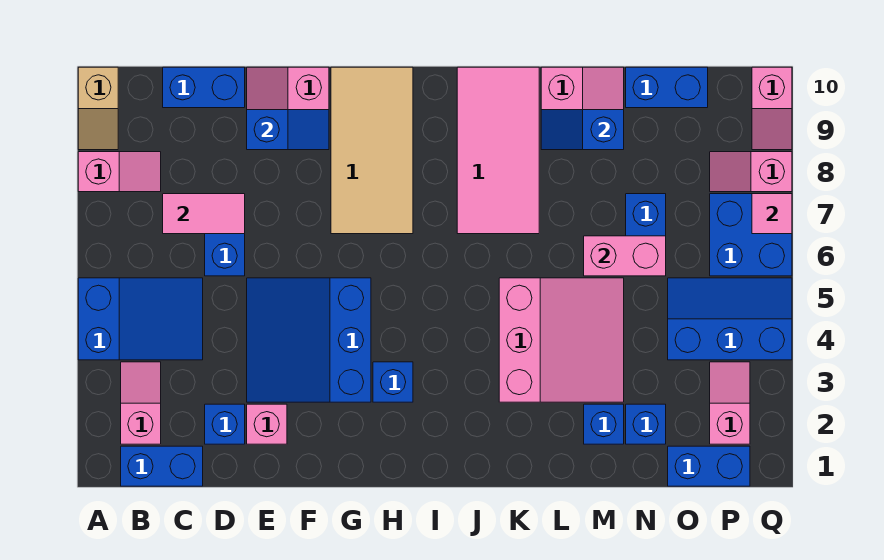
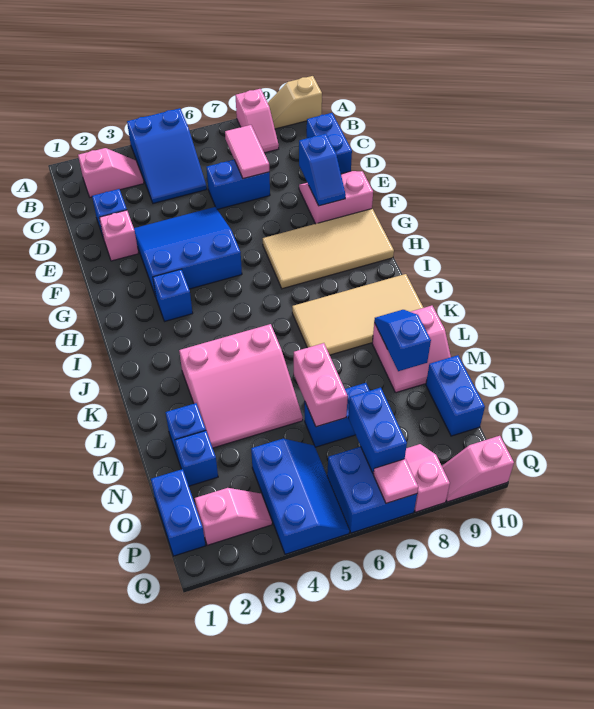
blue brick B1:C1 level 1 -> blue brick O7:P7 level 2
pink tile J7:K10 level 1 -> tan tile J7:K10 level 1

